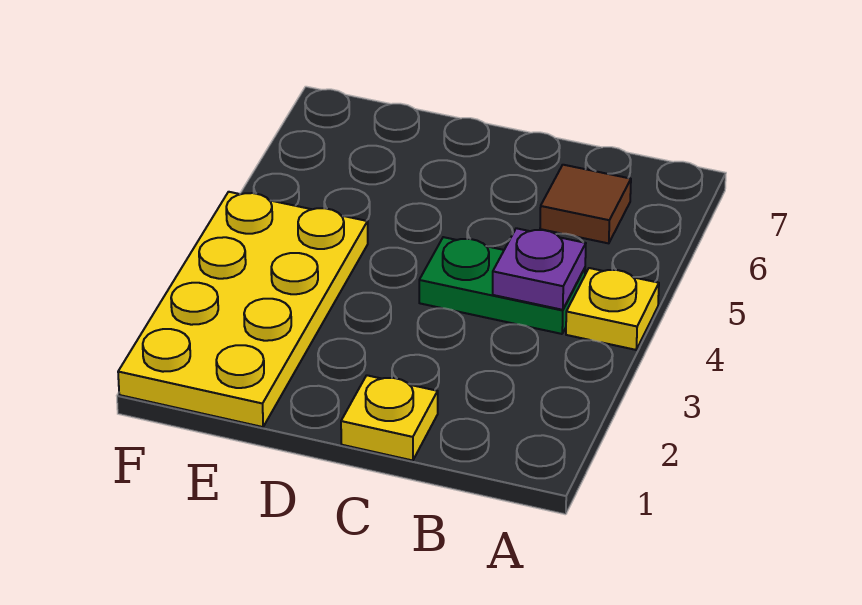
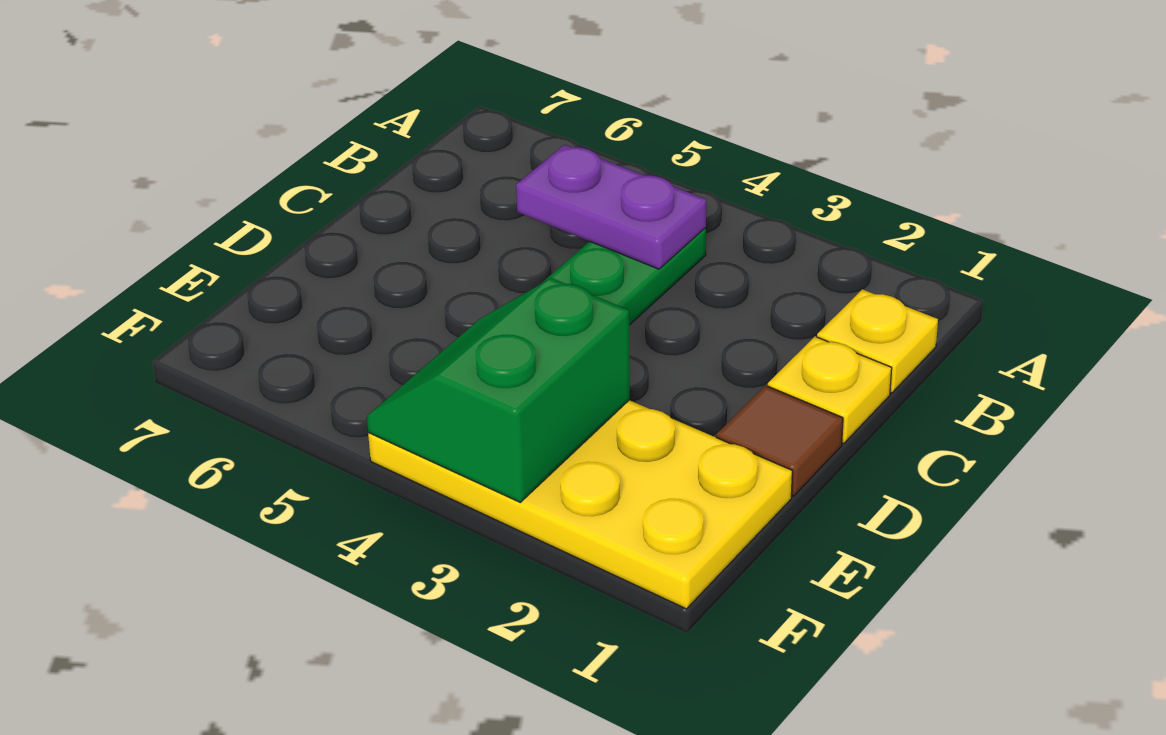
yellow plate A4 level 1 -> yellow plate B1 level 1
purple plate B4 level 2 -> purple plate B4:B5 level 2
brown tile B6 level 1 -> brown tile D1 level 1
none -> green slope E3:F4 level 2 top 3

